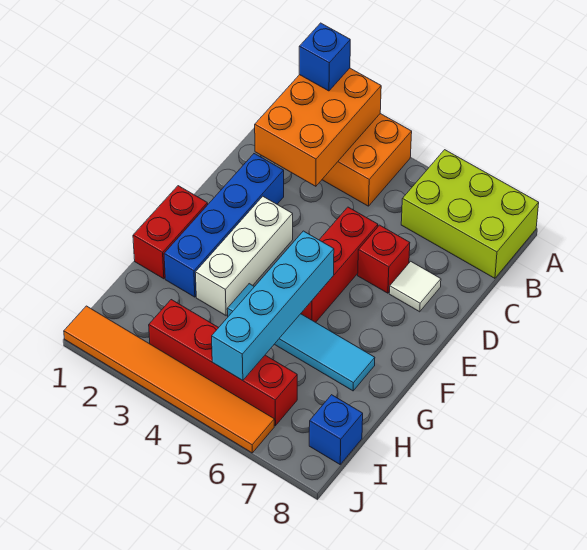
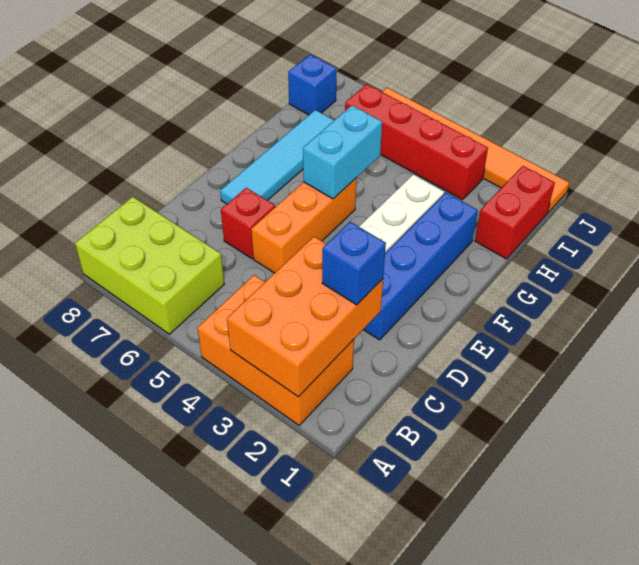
blue brick A2 level 3 -> blue brick C2 level 3
red brick D5:F5 level 1 -> orange brick D5:F5 level 1
white tile D7 level 1 -> none
red brick F1:G1 level 1 -> red brick H1:I1 level 1
cyan brick F5:I5 level 2 -> cyan brick F5:G5 level 2
cyan tile G4:G7 level 1 -> cyan tile E7:H7 level 1

